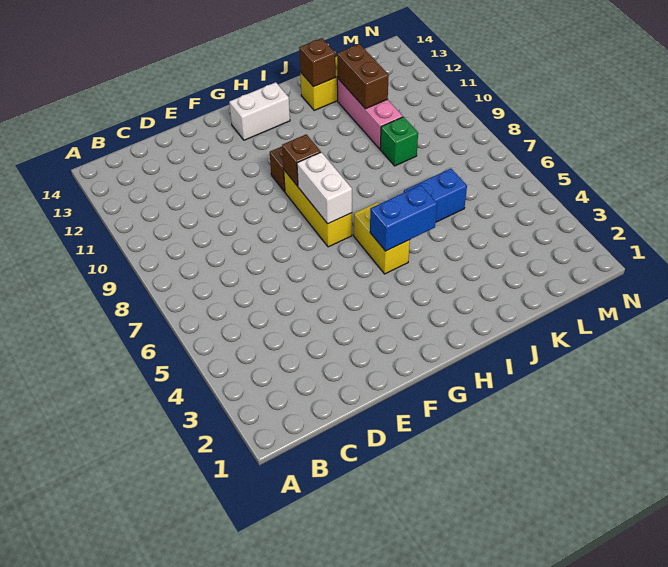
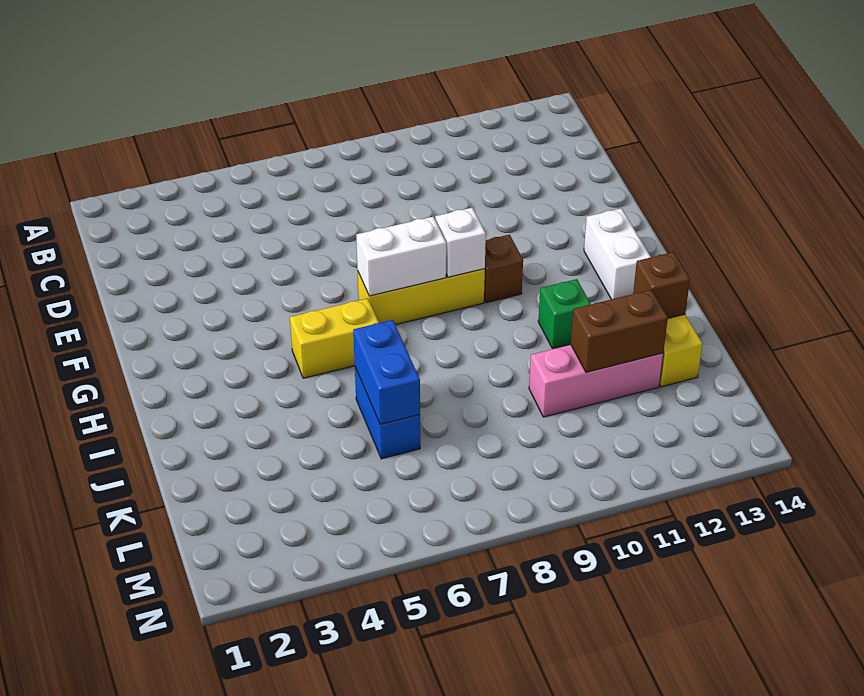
brown brick G9 level 2 -> white brick G9 level 2
blue brick H5:I5 level 2 -> blue brick J6:K6 level 2
green brick K9 level 1 -> green brick I11 level 1

